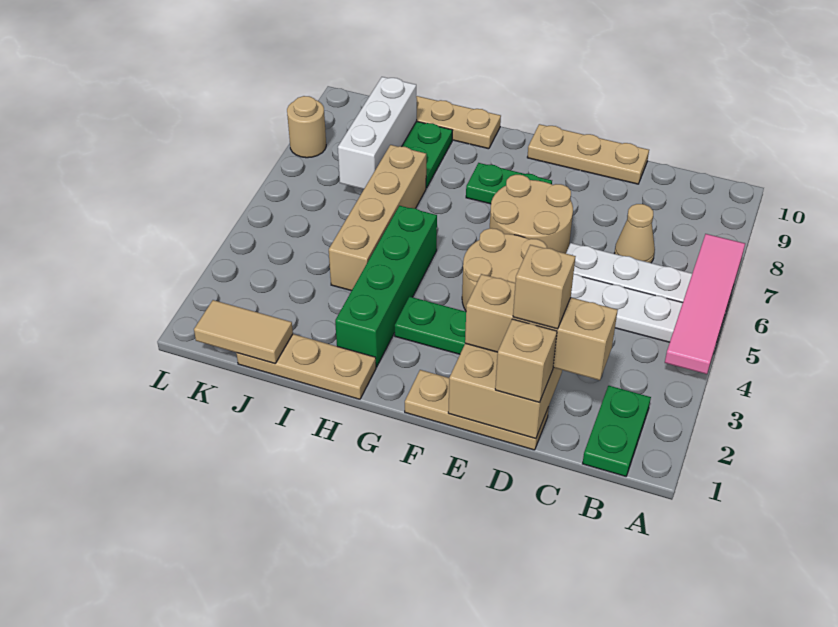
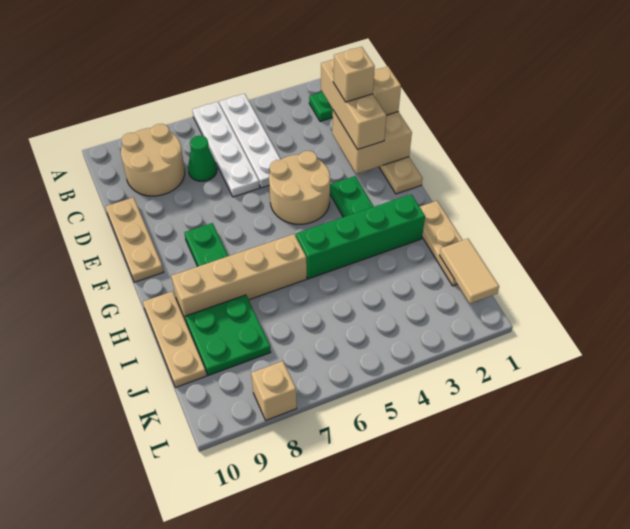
pink tile A4:A7 level 2 -> none
tan cone C7 level 1 -> green cone C7 level 1
tan round brick E6:F7 level 1 -> tan round brick B8:C9 level 1
tan brick I4:I7 level 1 -> tan brick H6:H9 level 1
white brick J7:J9 level 2 -> none
tan round brick L8 level 1 -> tan brick L8 level 1

